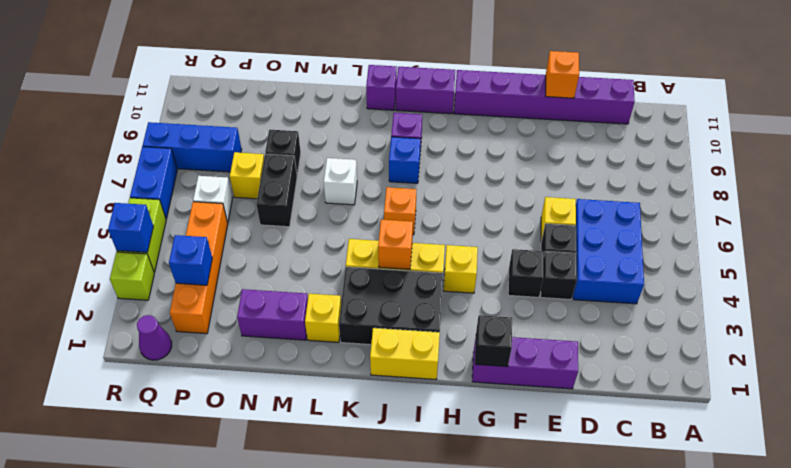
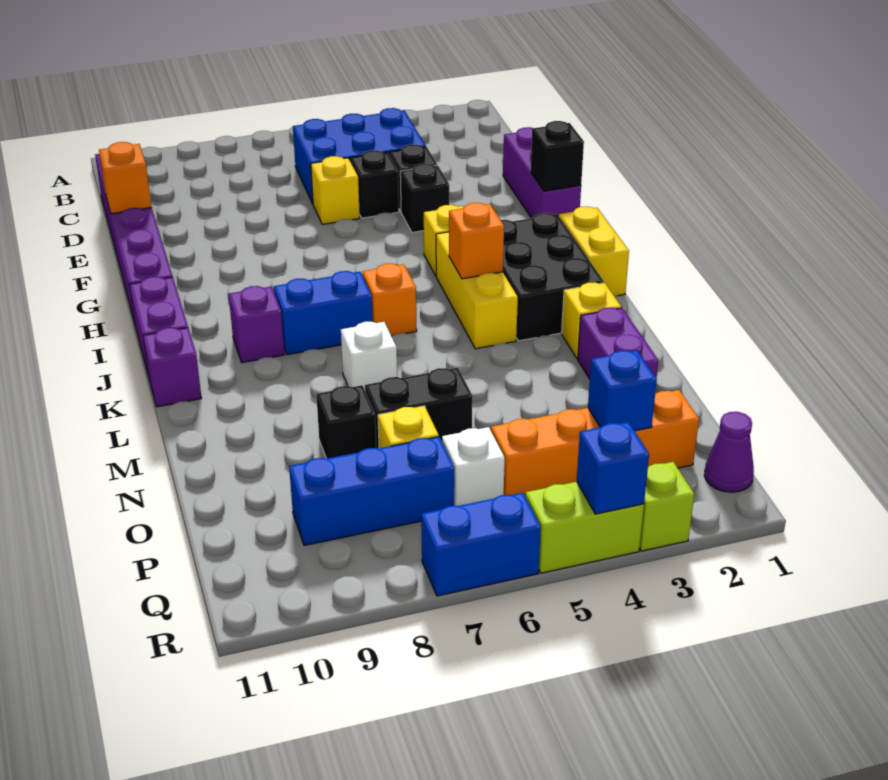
blue brick J8 level 1 -> blue brick J7:J8 level 1
blue brick P8:R8 level 1 -> blue brick P7:P9 level 1

